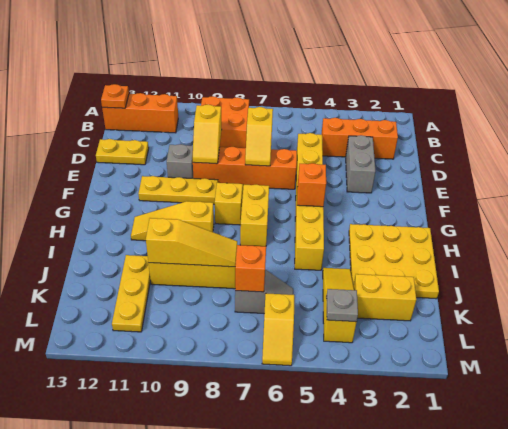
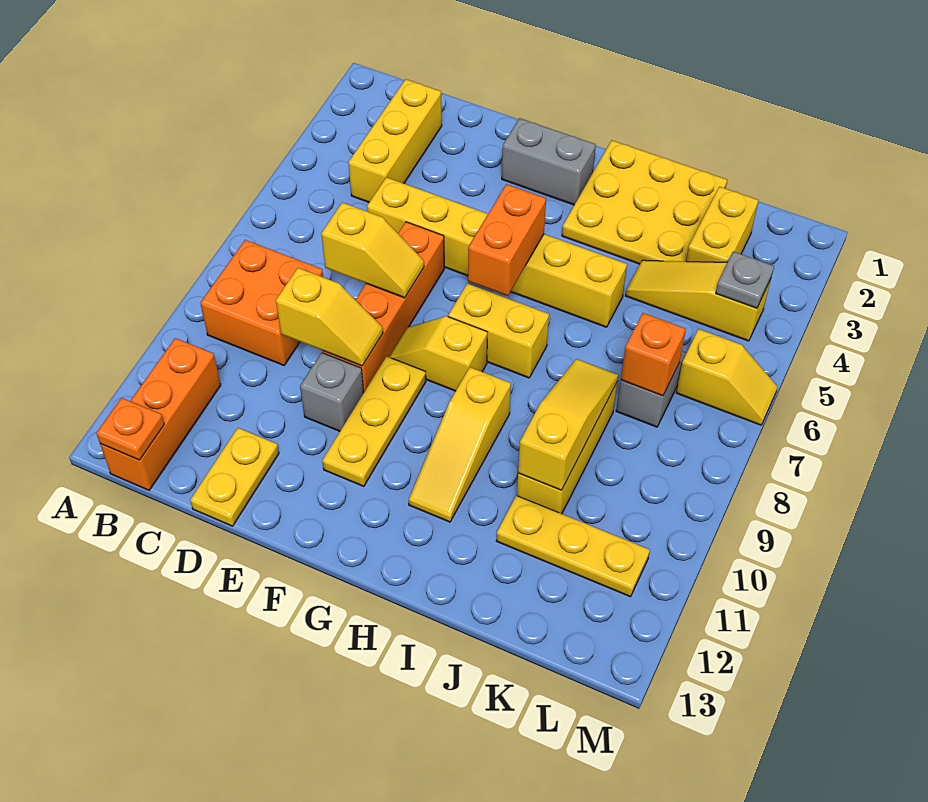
orange brick C2:C4 level 1 -> yellow brick C2:C4 level 1
grey brick D3:E3 level 1 -> grey brick F2:G2 level 1
orange brick G5 level 2 -> orange brick G5:G6 level 2

